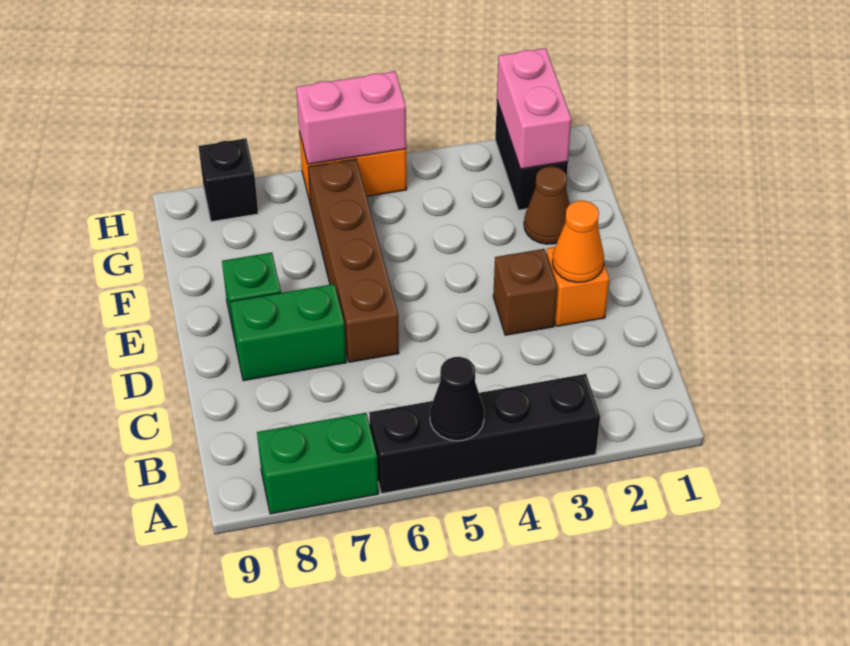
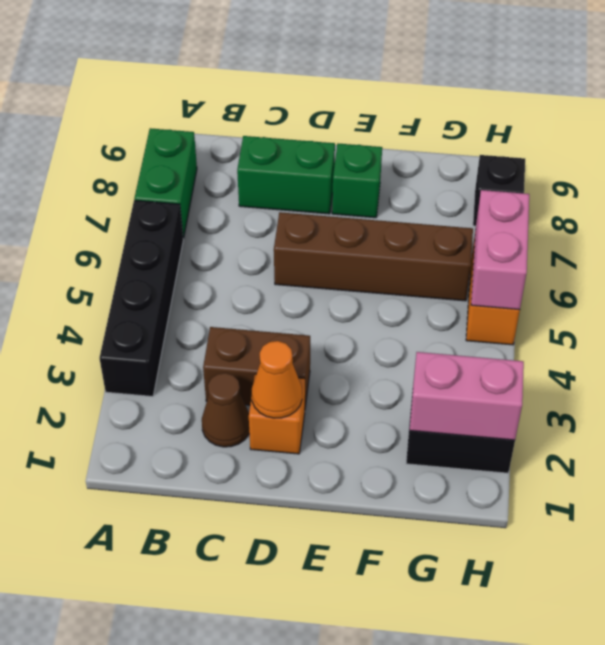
black cone A5 level 2 -> none
brown brick D3 level 1 -> brown brick C3:D3 level 1
green brick D7:D8 level 1 -> green brick C8:D8 level 1
brown cone F2 level 1 -> brown cone C2 level 1

